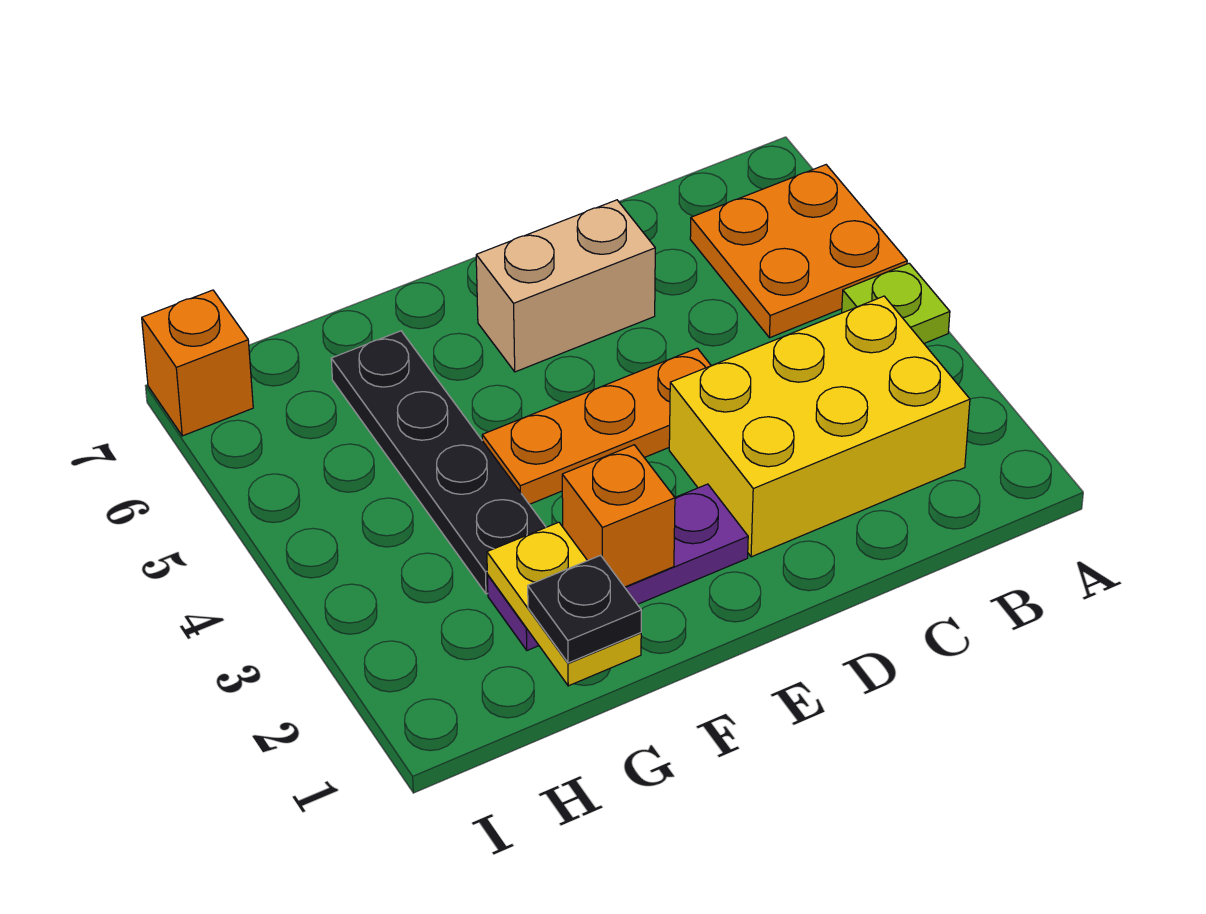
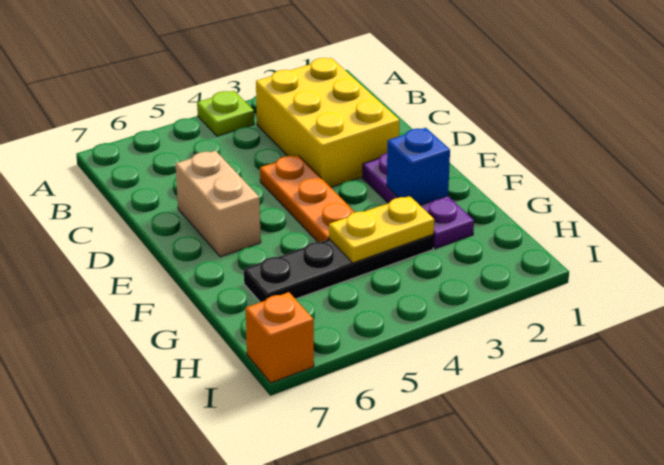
orange plate A5:B6 level 1 -> none
orange brick F2 level 2 -> blue brick F2 level 2
yellow plate G1:G2 level 2 -> yellow plate G3:G4 level 2
black plate G1 level 3 -> none

